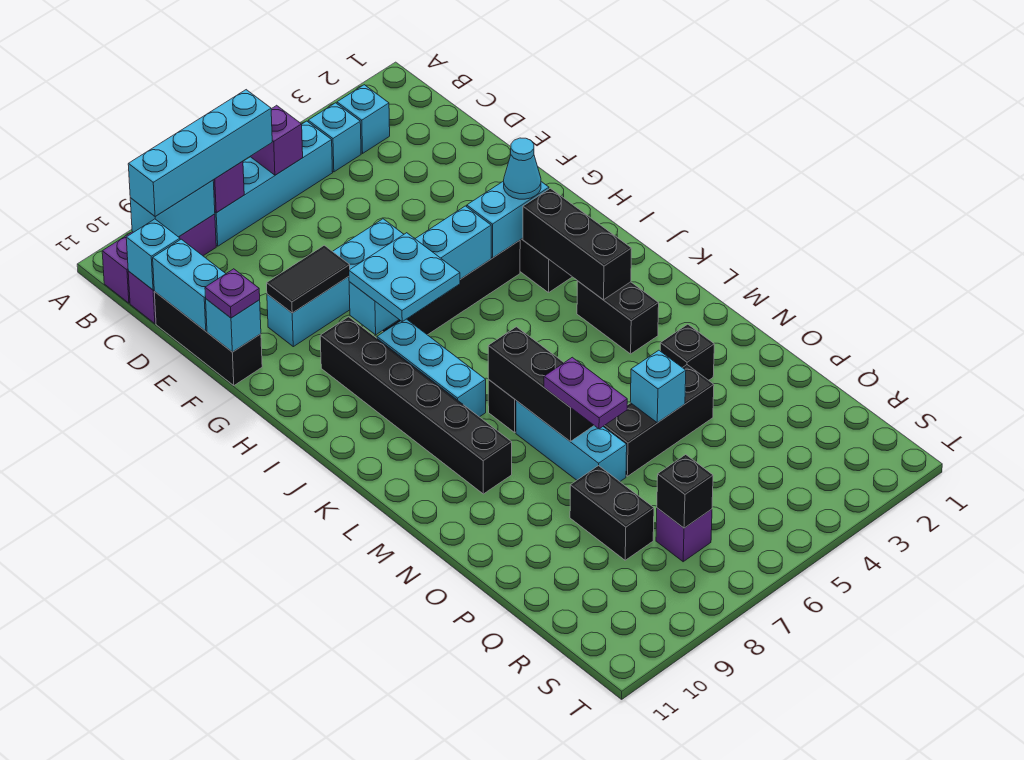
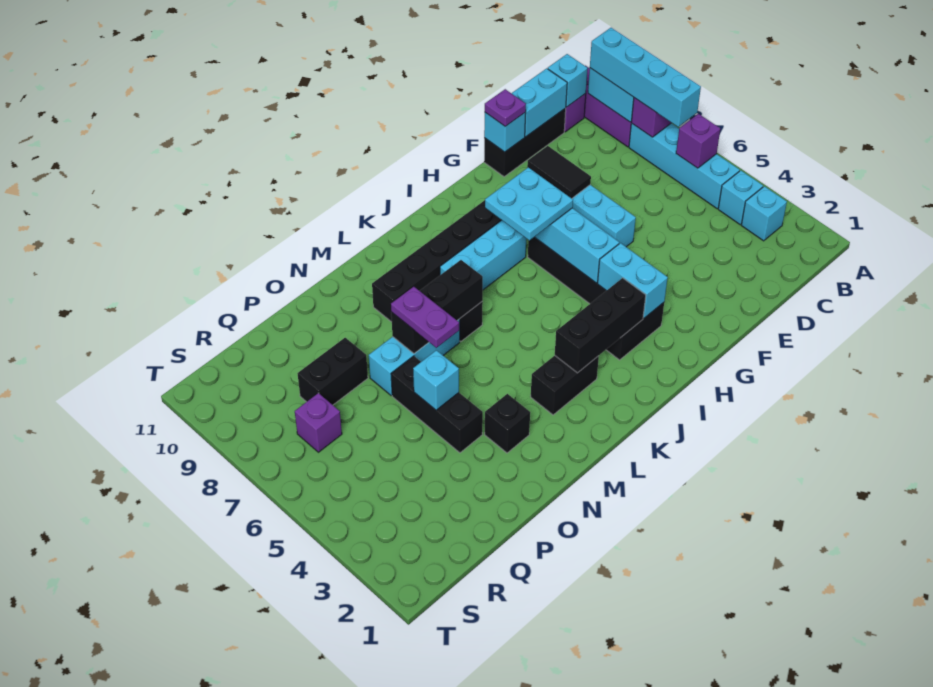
cyan cone H3 level 3 -> none
purple plate N7:O7 level 3 -> purple plate N6:N7 level 3
black brick R7 level 2 -> none

